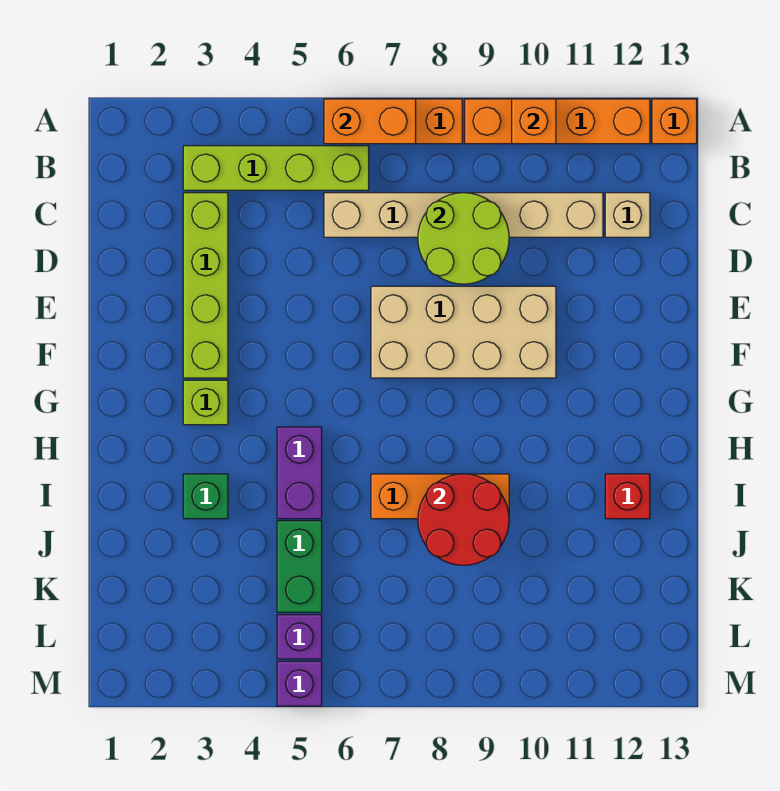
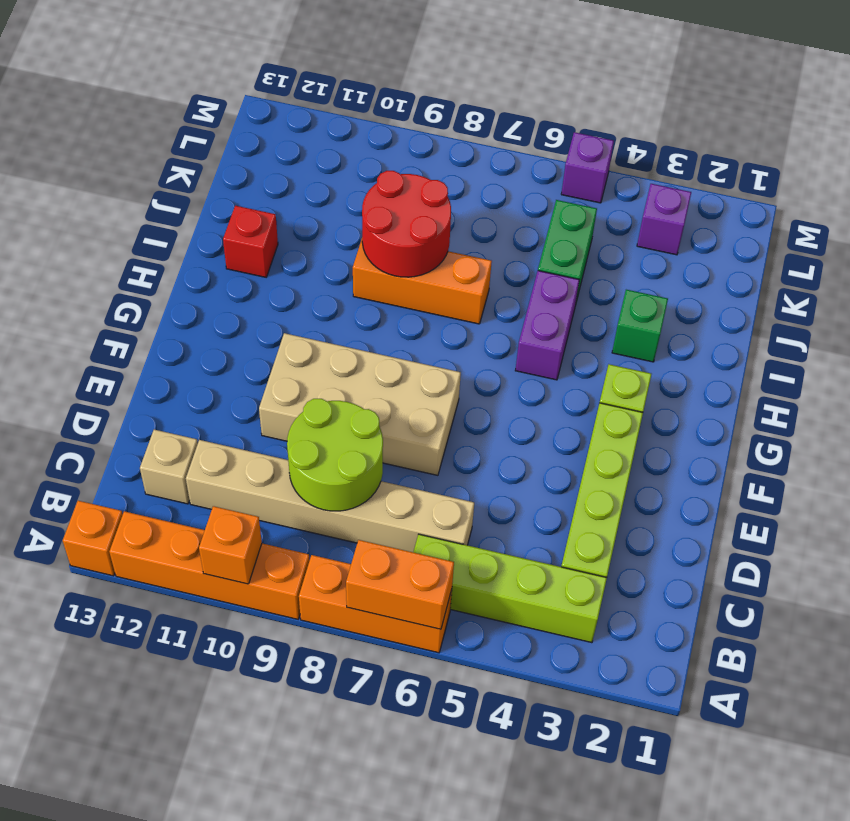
purple brick L5 level 1 -> purple brick L3 level 1

